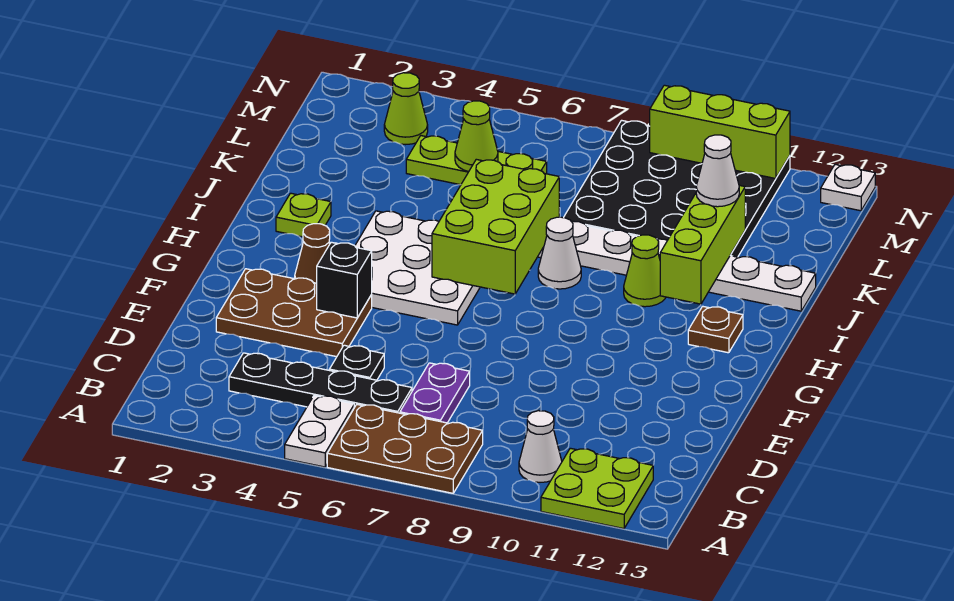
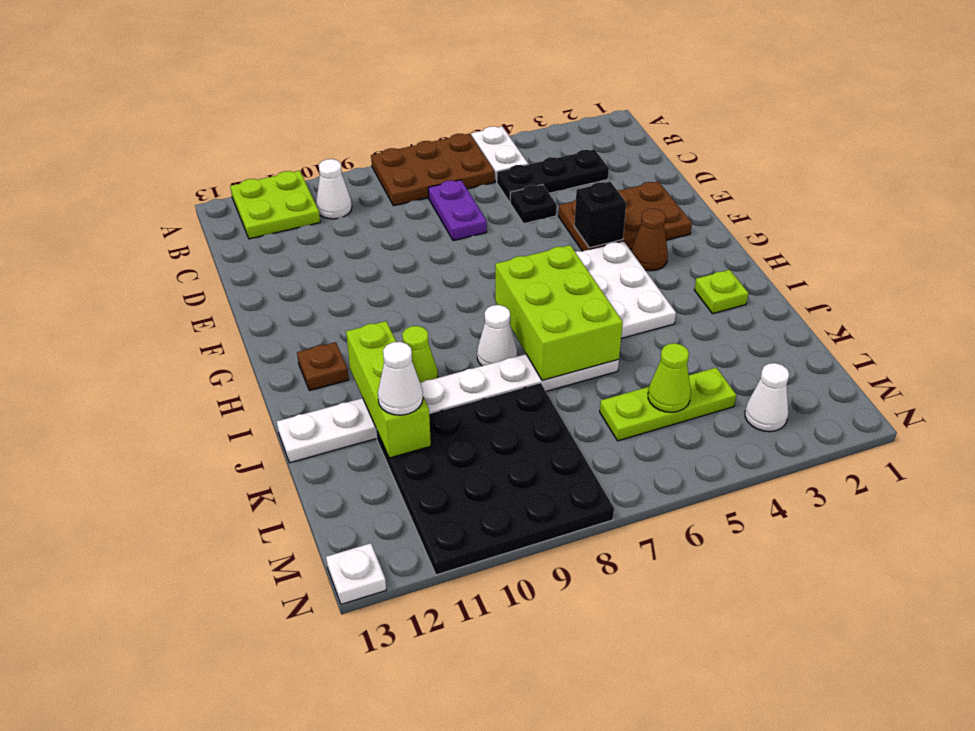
black plate C3:C6 level 1 -> black plate C3:C5 level 1
lime cone M3 level 1 -> white cone M3 level 1
lime brick N9:N11 level 2 -> none

